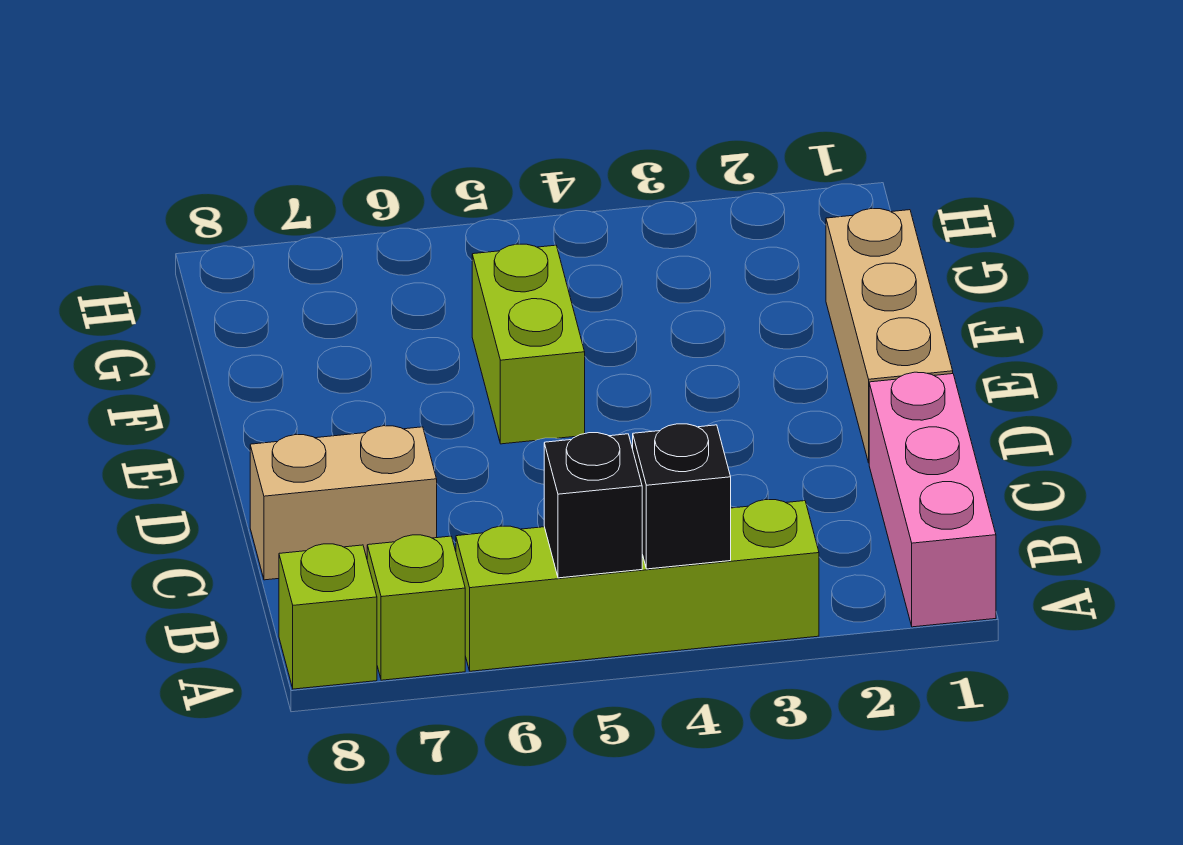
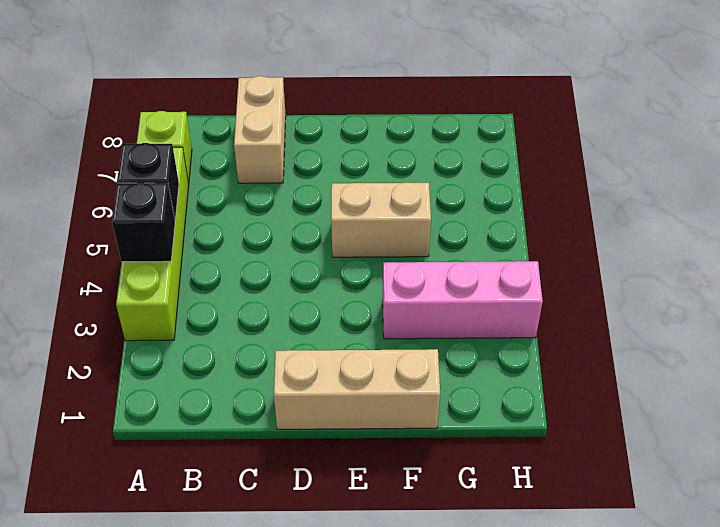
pink brick A1:C1 level 1 -> pink brick F3:H3 level 1
lime brick A8 level 1 -> none
lime brick E5:F5 level 1 -> tan brick E5:F5 level 1

